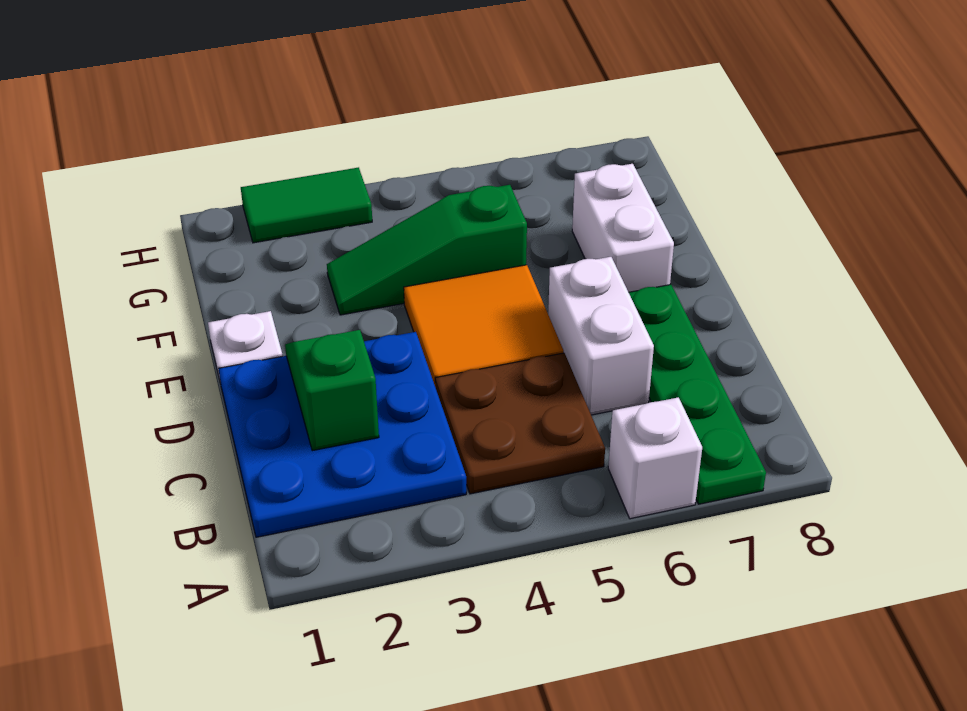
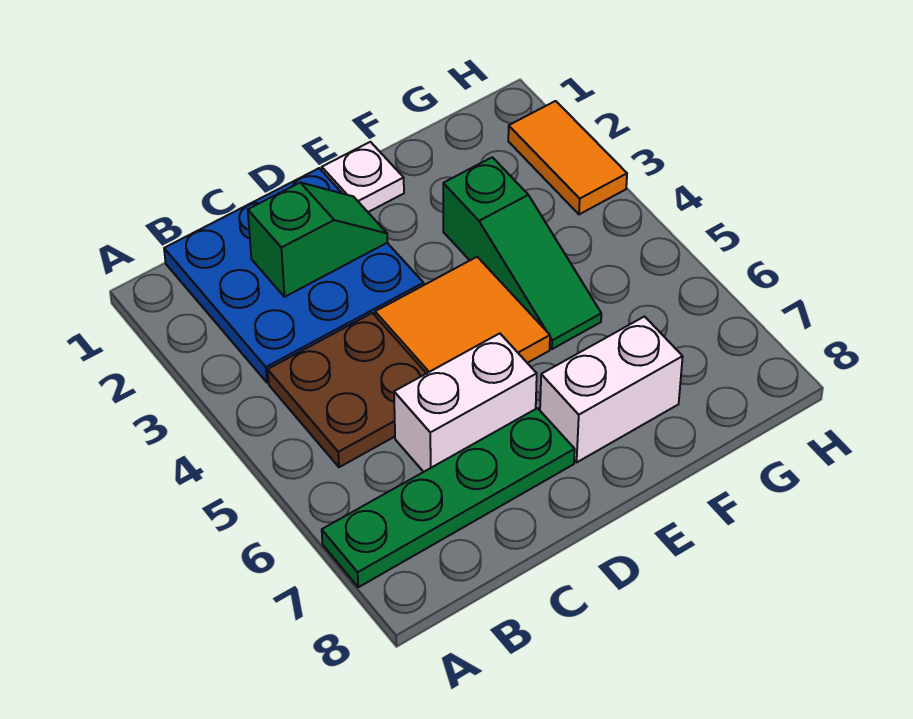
white brick A6 level 1 -> none
green slope F3:F5 level 1 top 5 -> green slope F3:F5 level 1 top 3
green tile H2:H3 level 1 -> orange tile H2:H3 level 1

